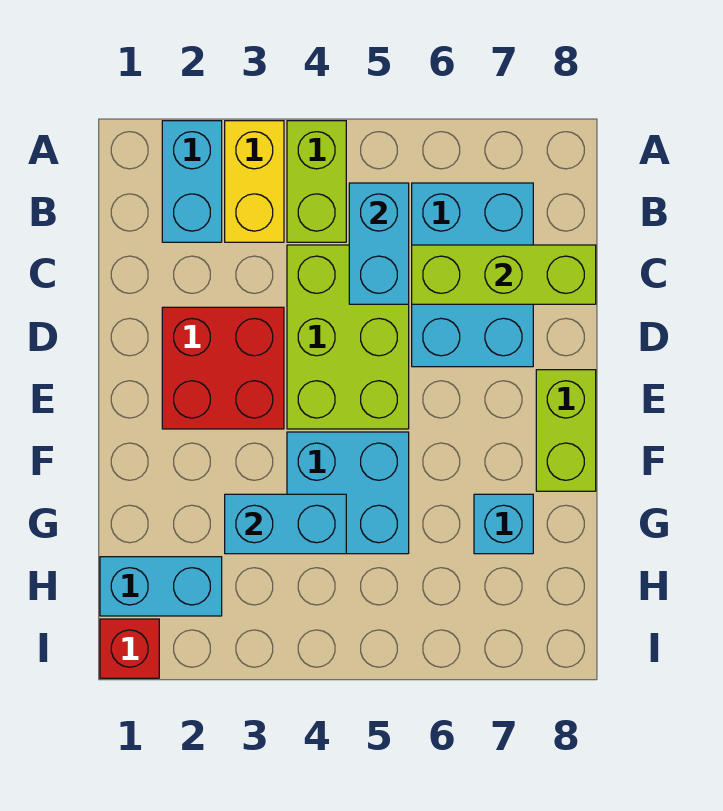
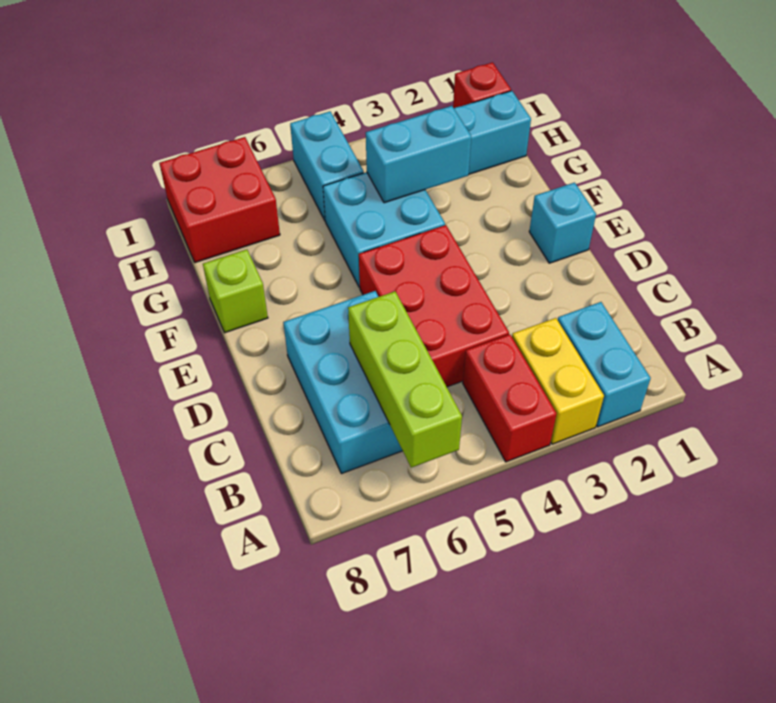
lime brick A4:B4 level 1 -> red brick A4:B4 level 1
cyan brick B5:C5 level 2 -> cyan brick H5:I5 level 1
lime brick C4:E5 level 1 -> red brick C4:E5 level 1
lime brick C6:C8 level 2 -> lime brick A6:C6 level 2
red brick D2:E3 level 1 -> red brick H7:I8 level 1
lime brick E8:F8 level 1 -> lime brick F8 level 1
cyan brick G7 level 1 -> cyan brick E1 level 1

